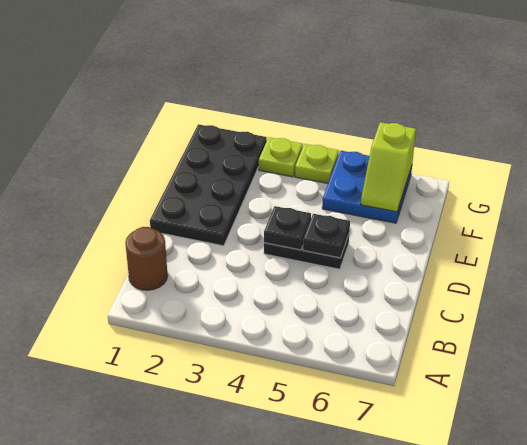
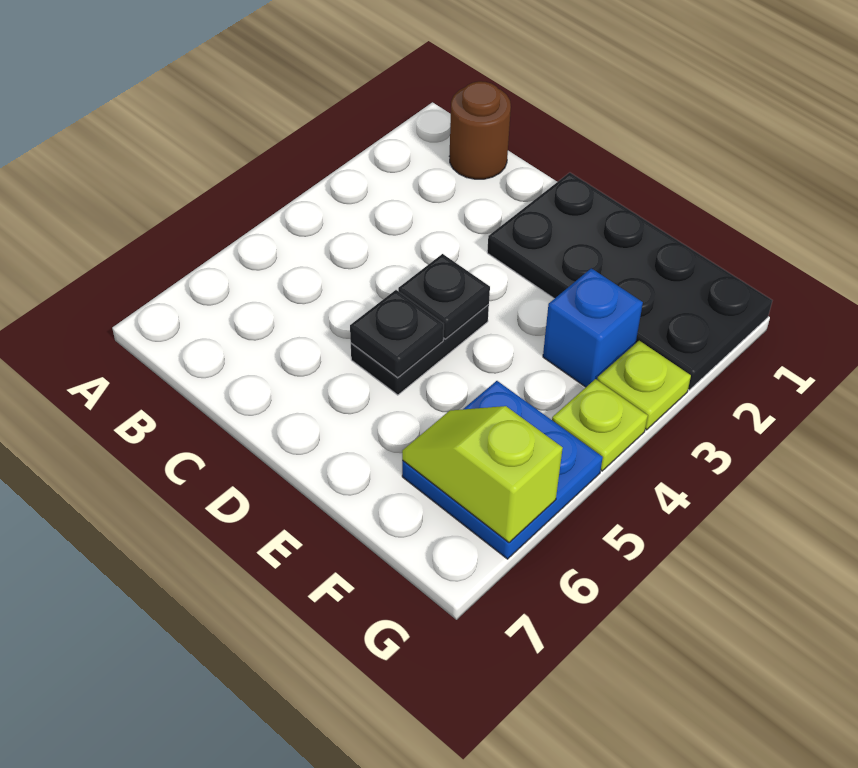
none -> blue brick F3 level 1

